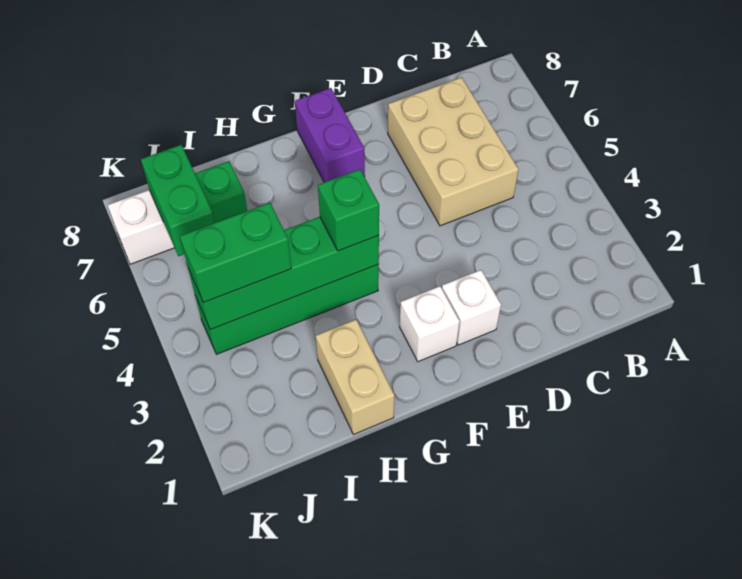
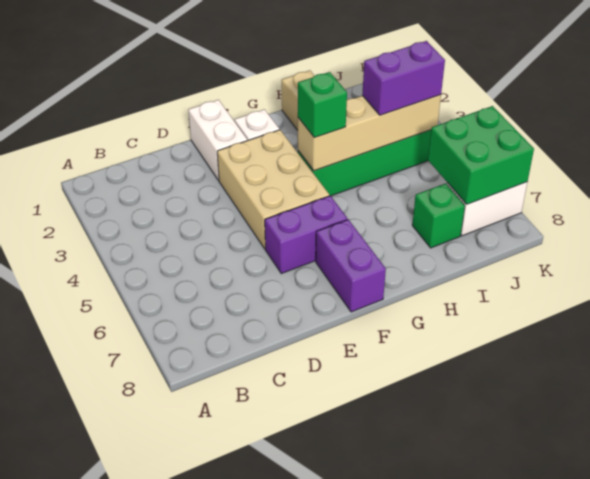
tan brick C5:D7 level 1 -> tan brick E3:F5 level 1
white brick E2 level 1 -> white brick E1:E2 level 1
none -> purple brick E6:F6 level 1
green brick G4:J4 level 2 -> tan brick G4:J4 level 2
green brick I4:J4 level 3 -> purple brick I4:J4 level 3
green brick J6:J7 level 2 -> green brick J6:K7 level 2

